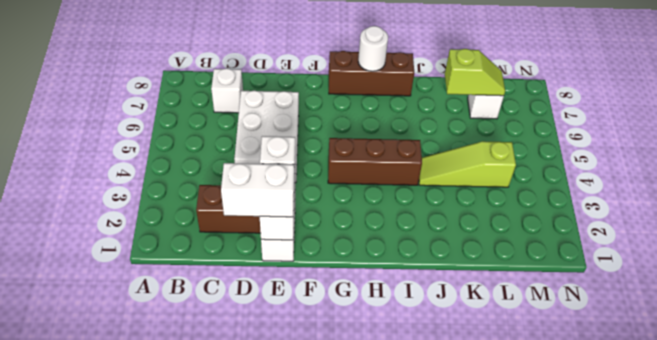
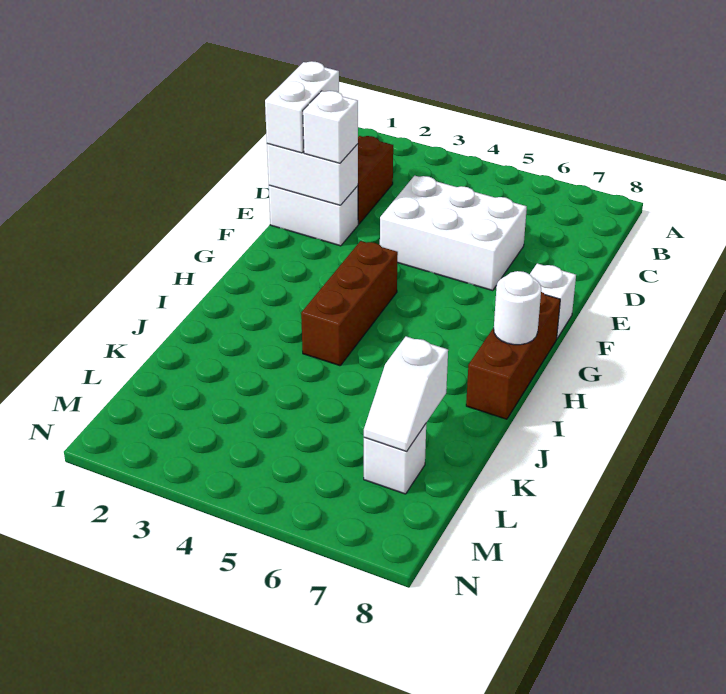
white brick C7 level 1 -> white brick F8 level 1
lime slope J4:L4 level 1 top L -> none
lime slope K7:L7 level 2 top K -> white slope K7:L7 level 2 top K

